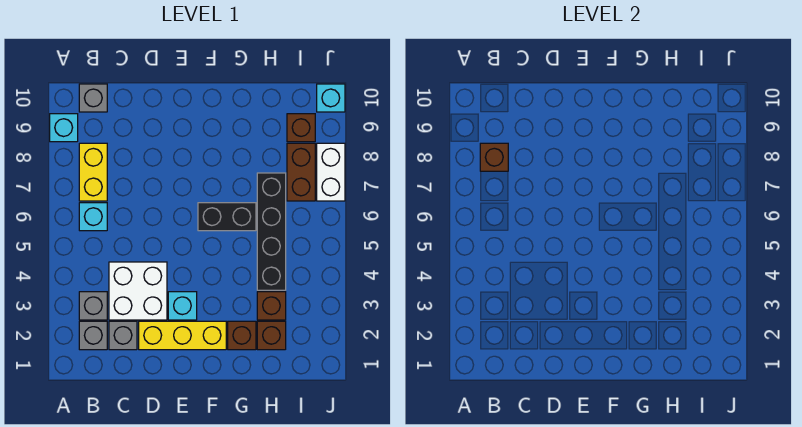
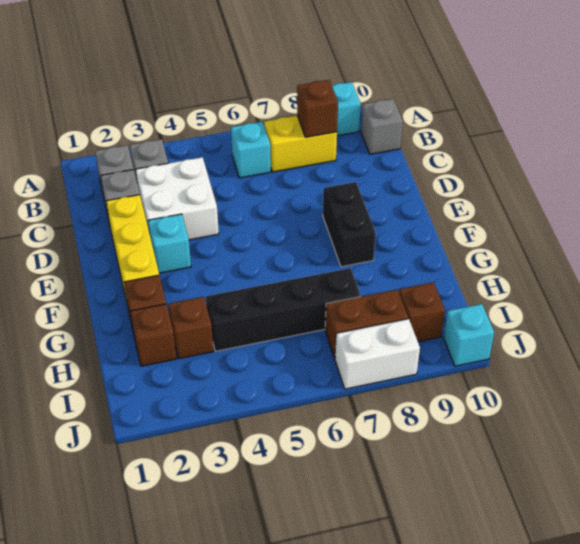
black brick F6:G6 level 1 -> black brick E8:F8 level 1

